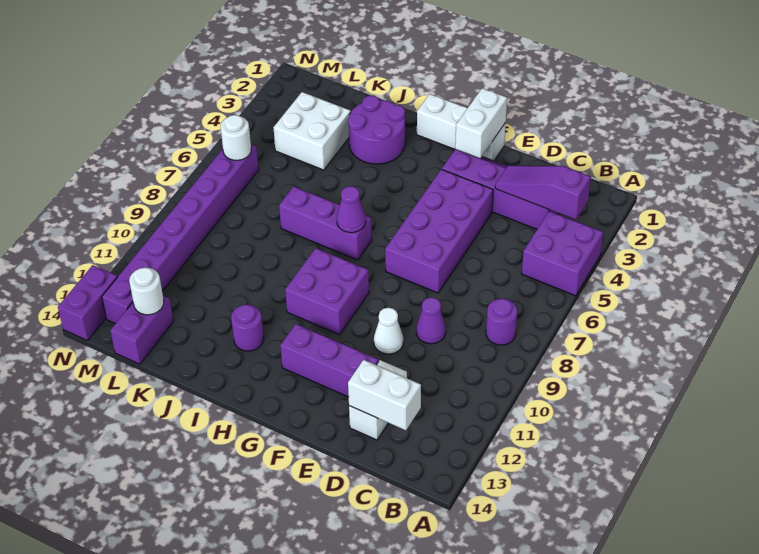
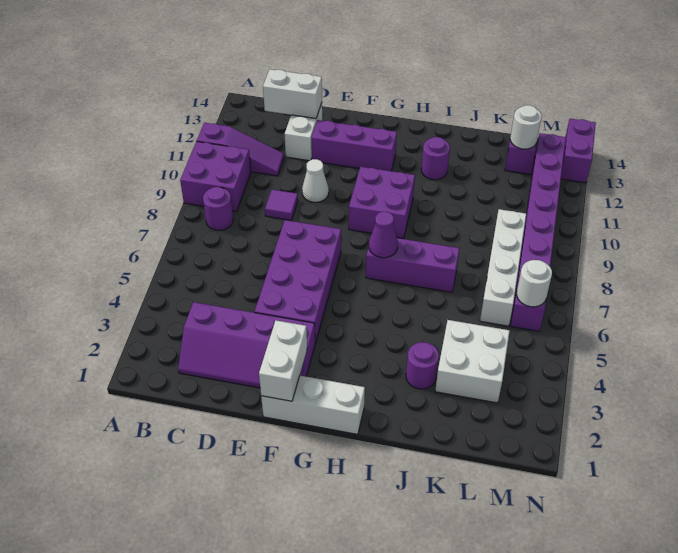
purple brick A4:B5 level 1 -> purple brick A9:B10 level 1
purple slope B3:D3 level 2 top B -> purple slope A11:C11 level 1 top A
purple cone D9 level 1 -> purple tile D9 level 1
purple round brick I2:J3 level 1 -> purple round brick J3 level 1
none -> white brick L6:L9 level 1

